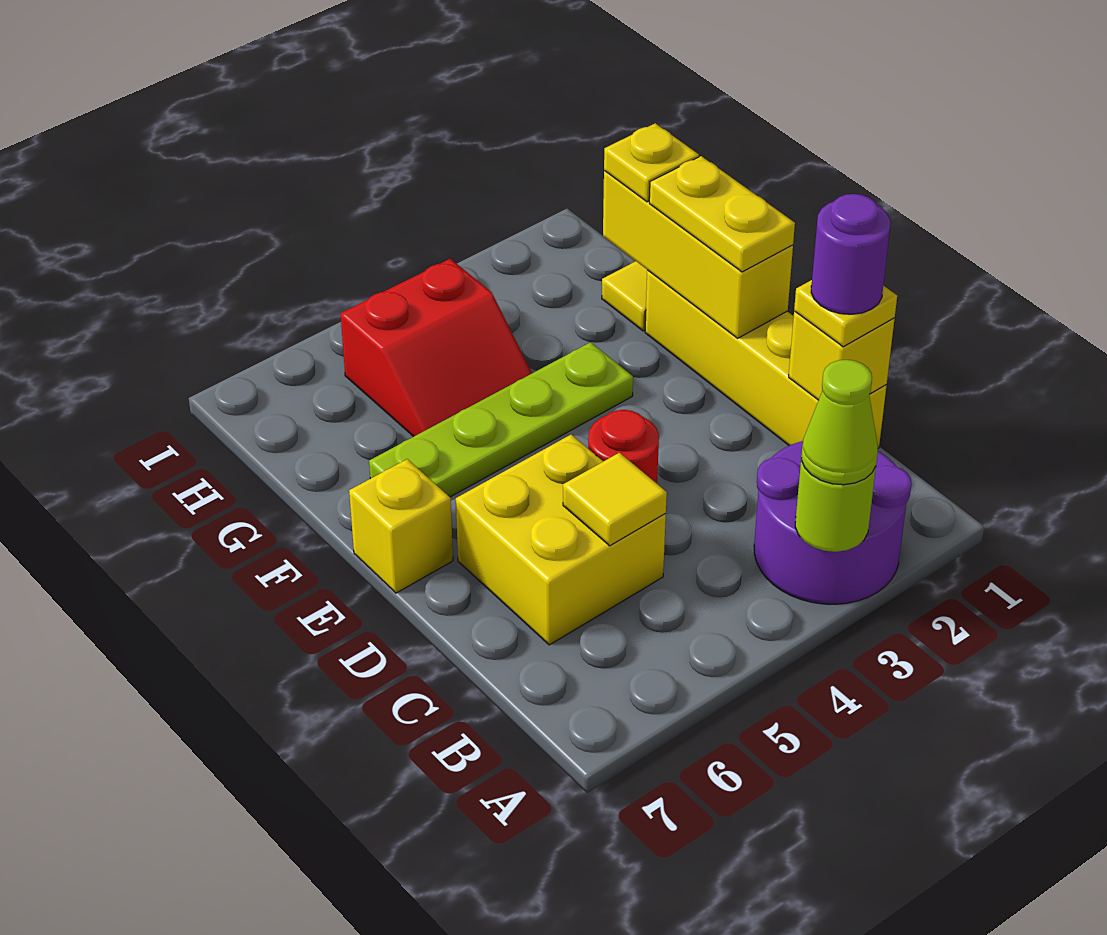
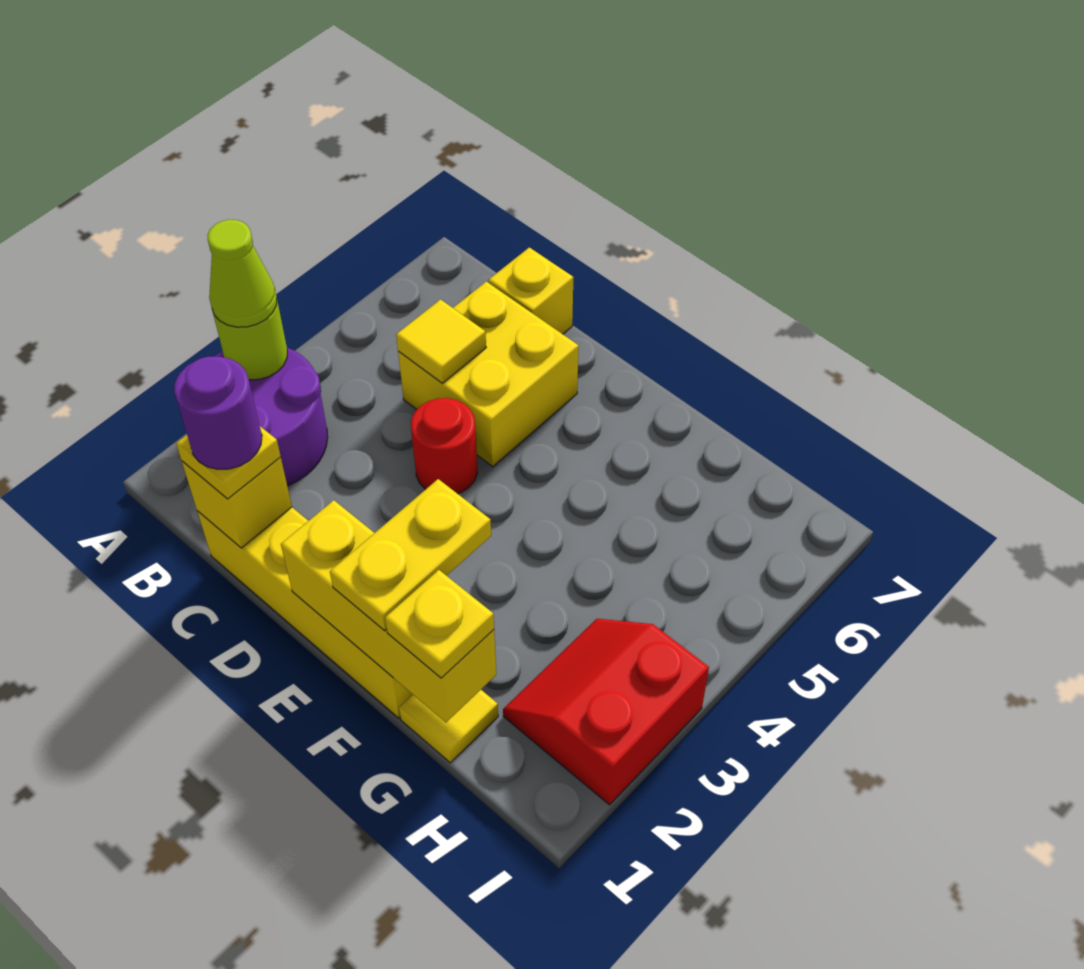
yellow plate E1:F1 level 3 -> yellow plate F1:F2 level 3
yellow brick E7 level 1 -> yellow brick C7 level 1
lime plate F3:F6 level 1 -> none
red slope G4:H5 level 1 top H -> red slope H2:I3 level 1 top I

